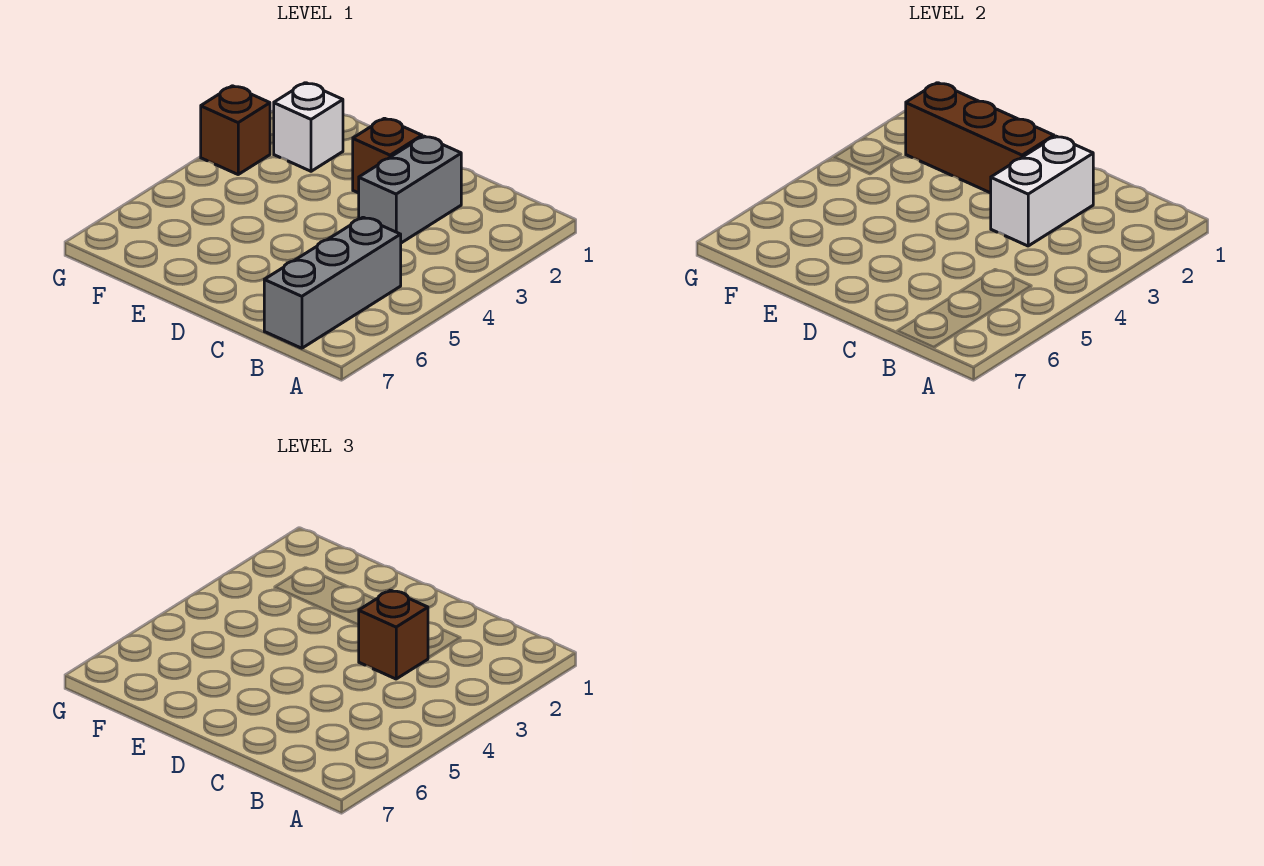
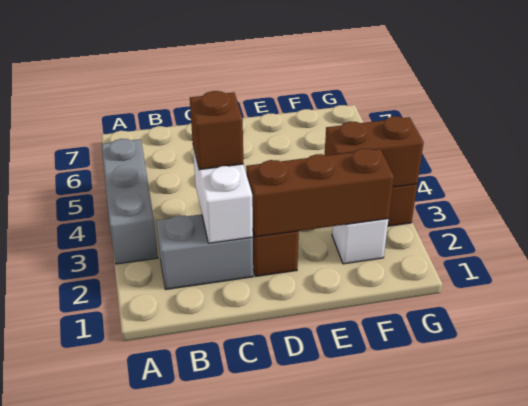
grey brick B5:B7 level 1 -> grey brick A3:A5 level 1
grey brick C2:C3 level 1 -> grey brick B2:C2 level 1
none -> brown brick F3:G3 level 2

